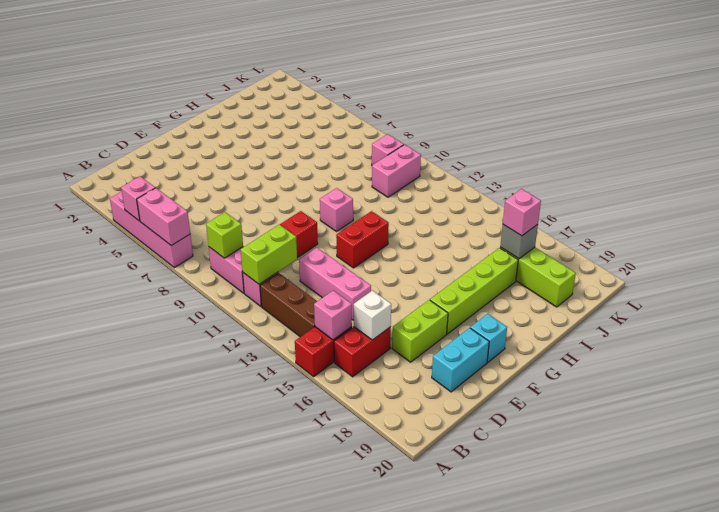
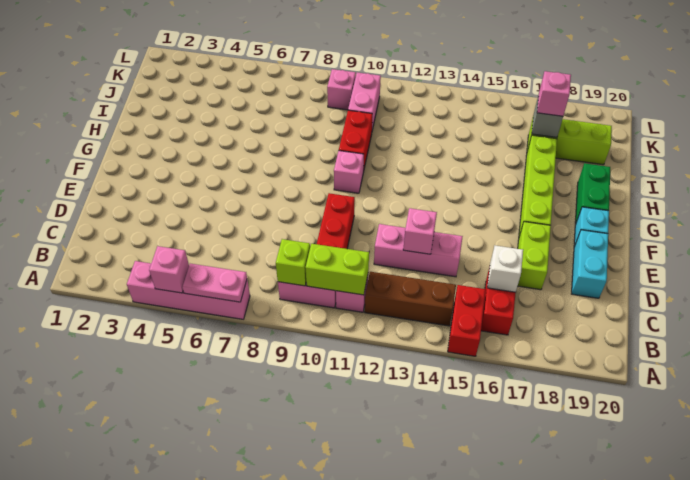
pink brick A6:A7 level 2 -> pink plate A6:A7 level 2
lime brick B11:C11 level 2 -> lime brick B10:B11 level 2
pink brick B15 level 2 -> pink brick D13 level 2
red brick F12:G12 level 1 -> red brick H10:I10 level 1
none -> green brick G19:H19 level 1

